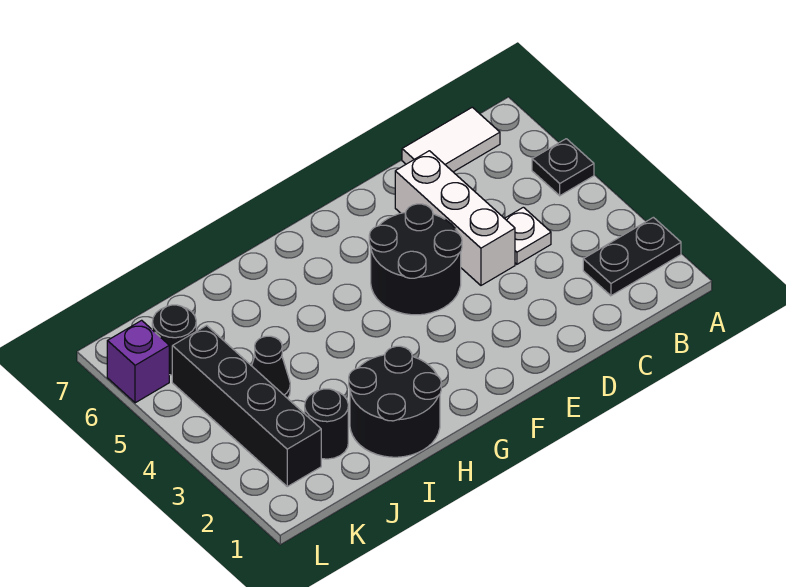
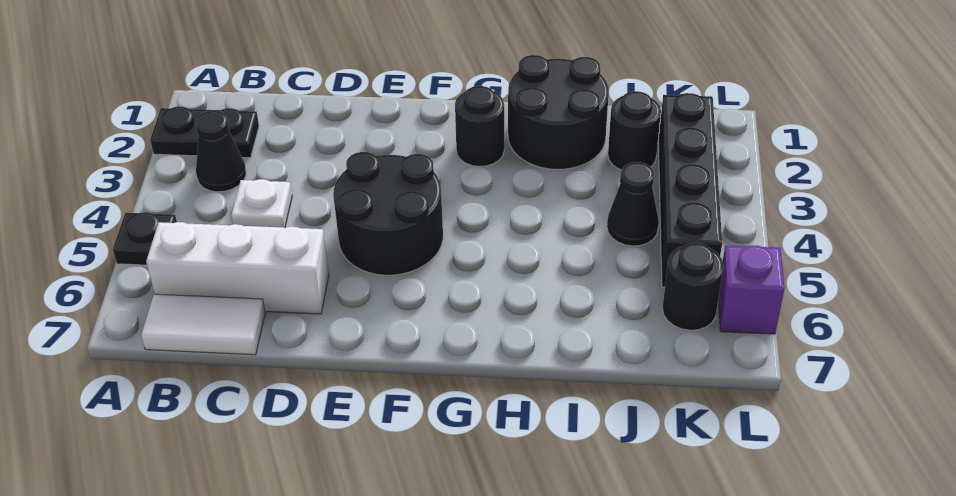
none -> black cone B3 level 1
white brick D4:D6 level 1 -> white brick B6:D6 level 1
none -> black round brick G2 level 1

